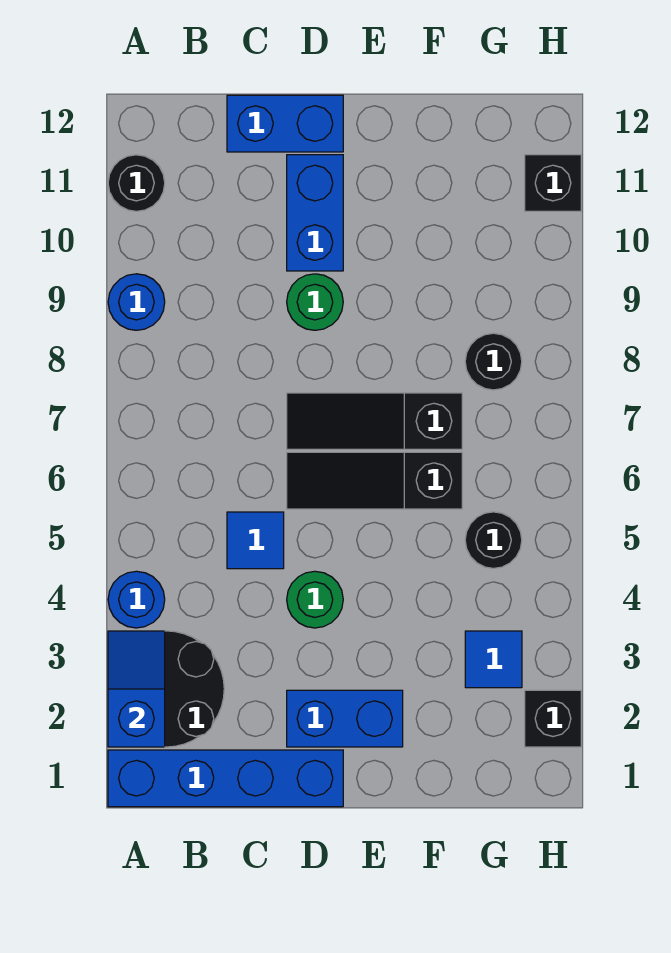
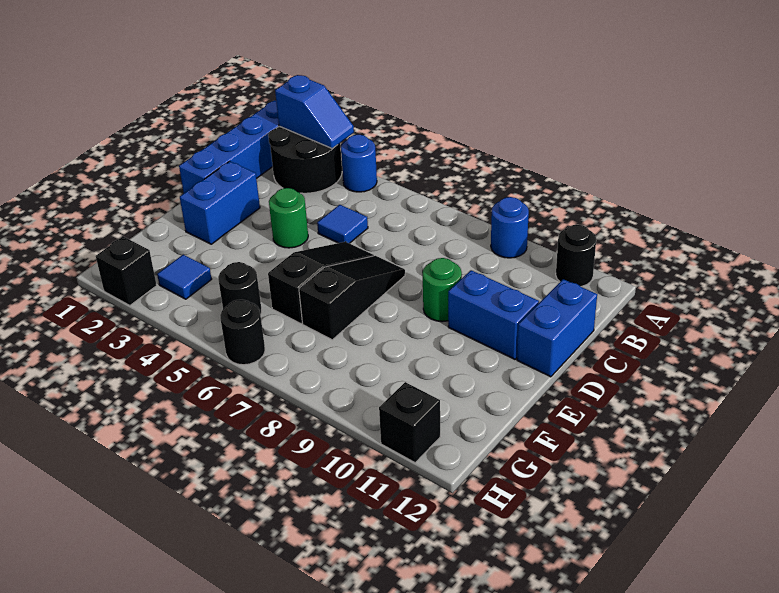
black round brick G8 level 1 -> black round brick H6 level 1

